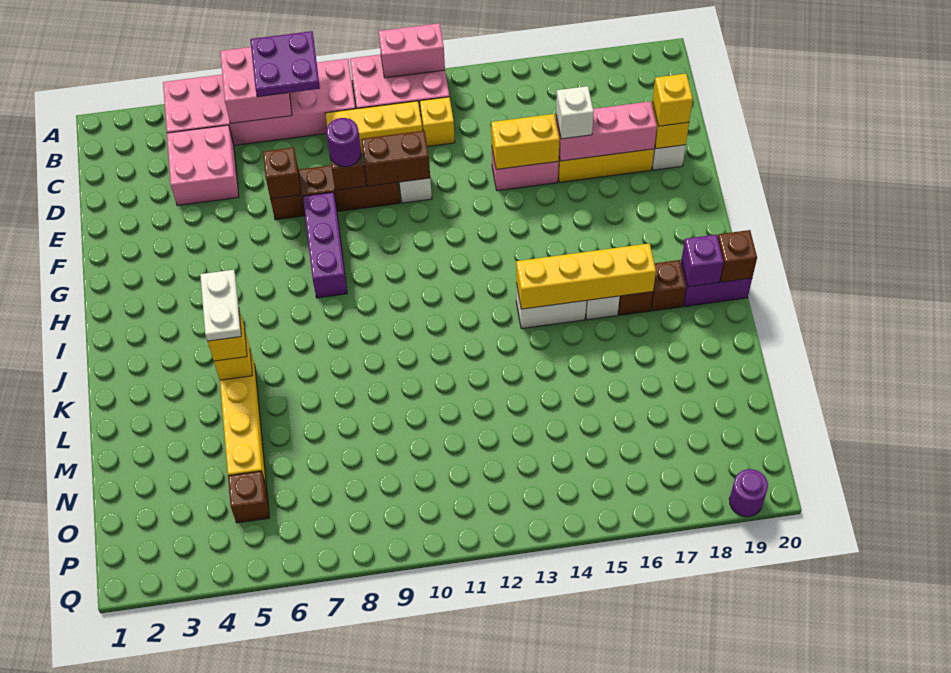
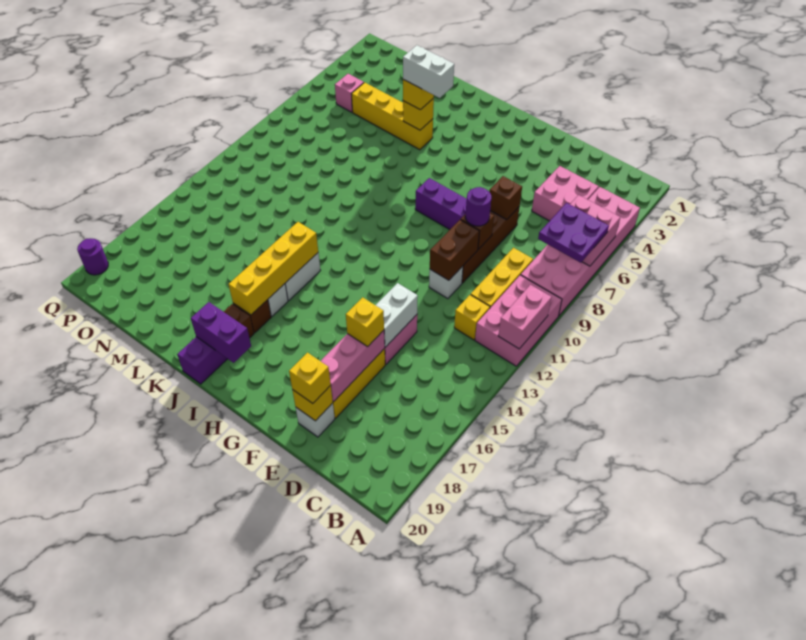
yellow brick E14:E15 level 2 -> white brick E14:E15 level 2
white brick E16 level 3 -> yellow brick E16 level 3
white plate J5:K5 level 4 -> white brick J5:K5 level 4
purple brick J19 level 2 -> purple brick I19:J19 level 2
brown brick J20 level 2 -> none
brown brick O5 level 1 -> pink brick O5 level 1

